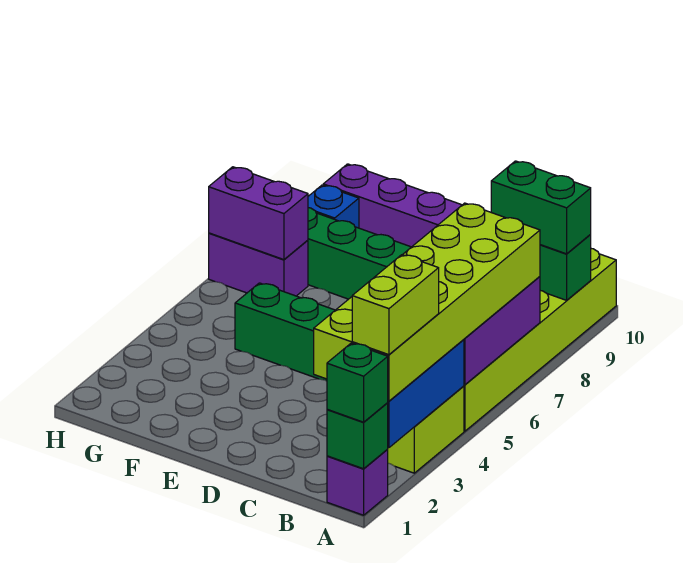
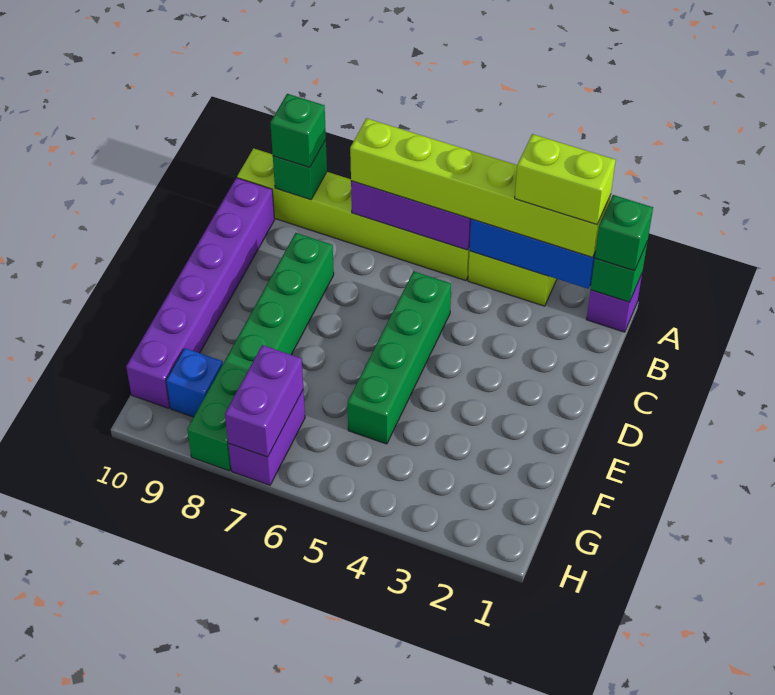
lime brick A2:B7 level 3 -> lime brick A2:A7 level 3
green brick A9:B9 level 3 -> green brick A9 level 3

